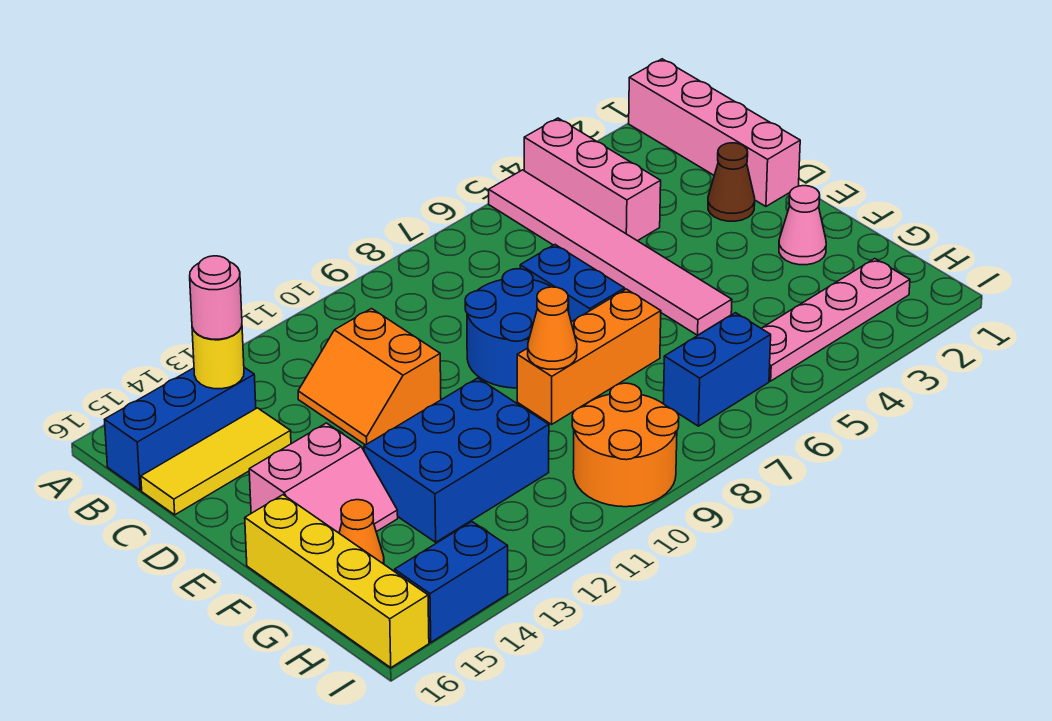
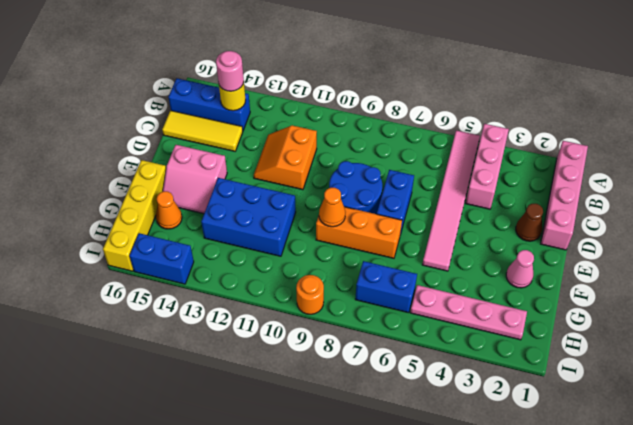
orange round brick H9:I10 level 1 -> orange round brick I9 level 1

